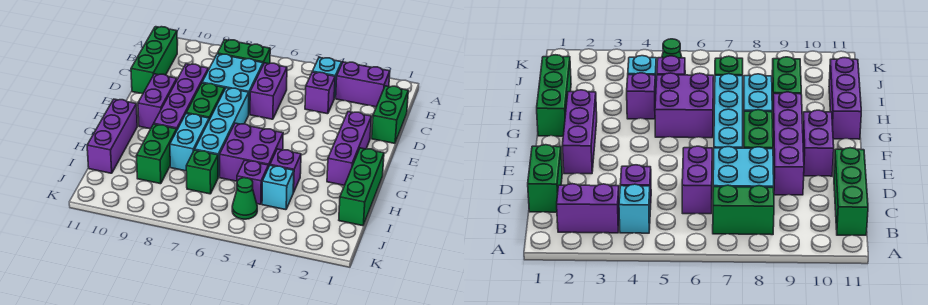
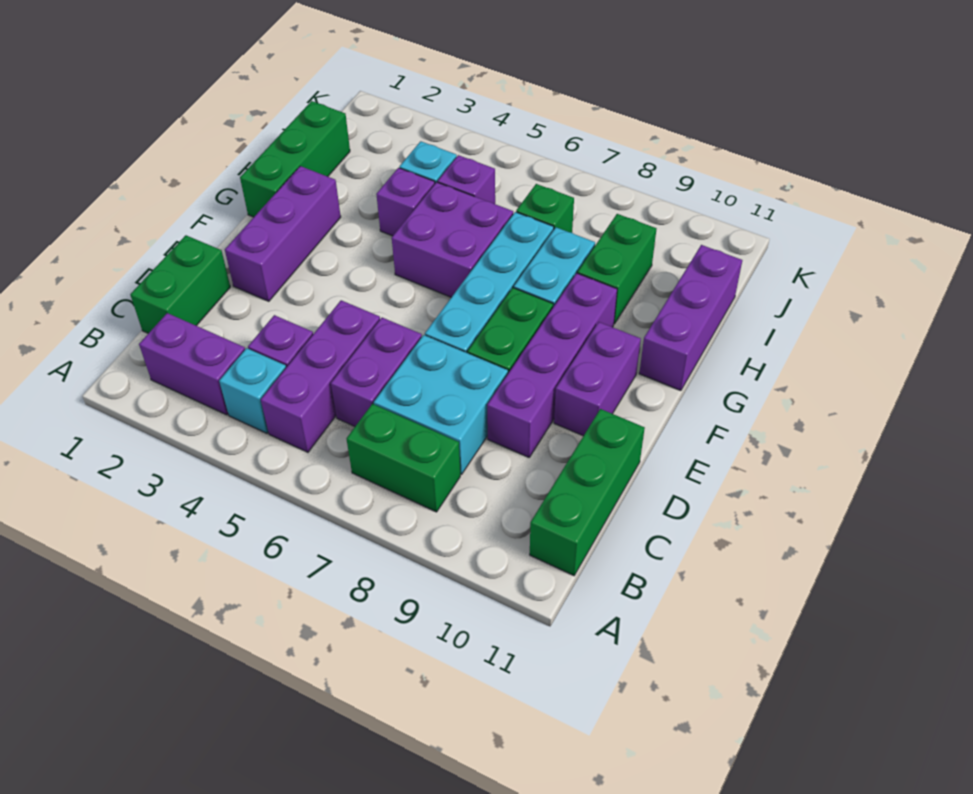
none -> purple brick B5:D5 level 1
green cone J5 level 1 -> none

